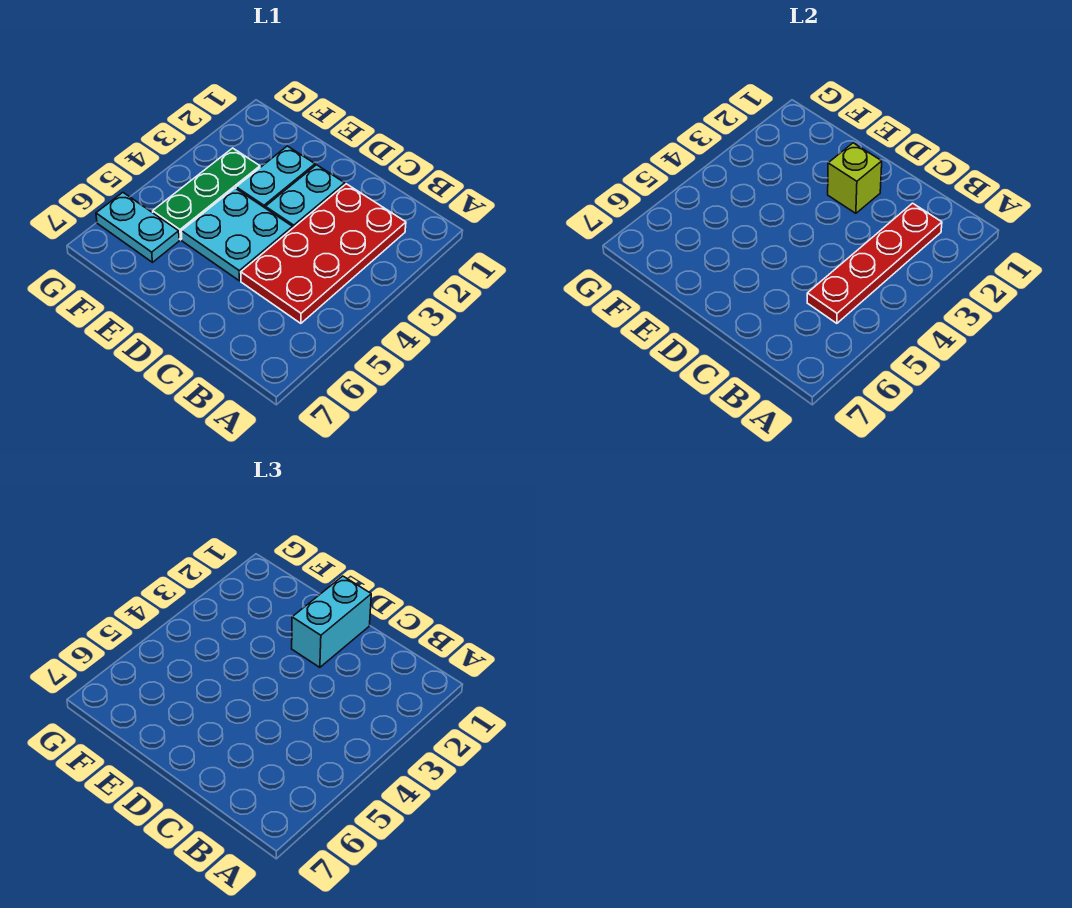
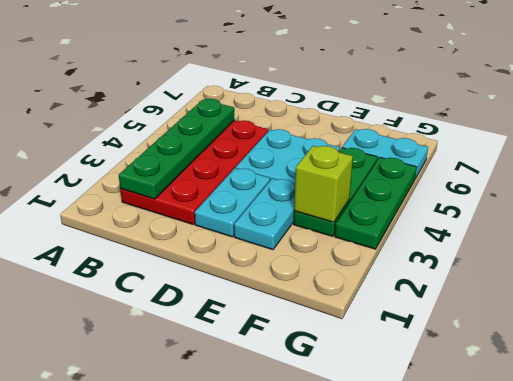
red plate B2:B5 level 2 -> green plate B2:B5 level 2
cyan brick D1:D2 level 3 -> none
lime brick D2 level 2 -> lime brick F3 level 2
none -> green plate G3:G5 level 1

